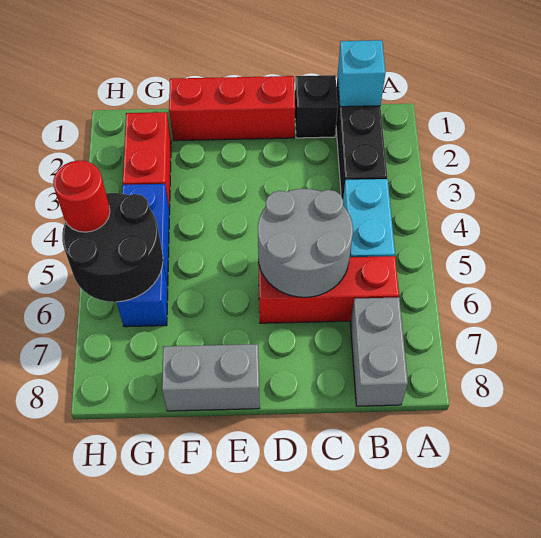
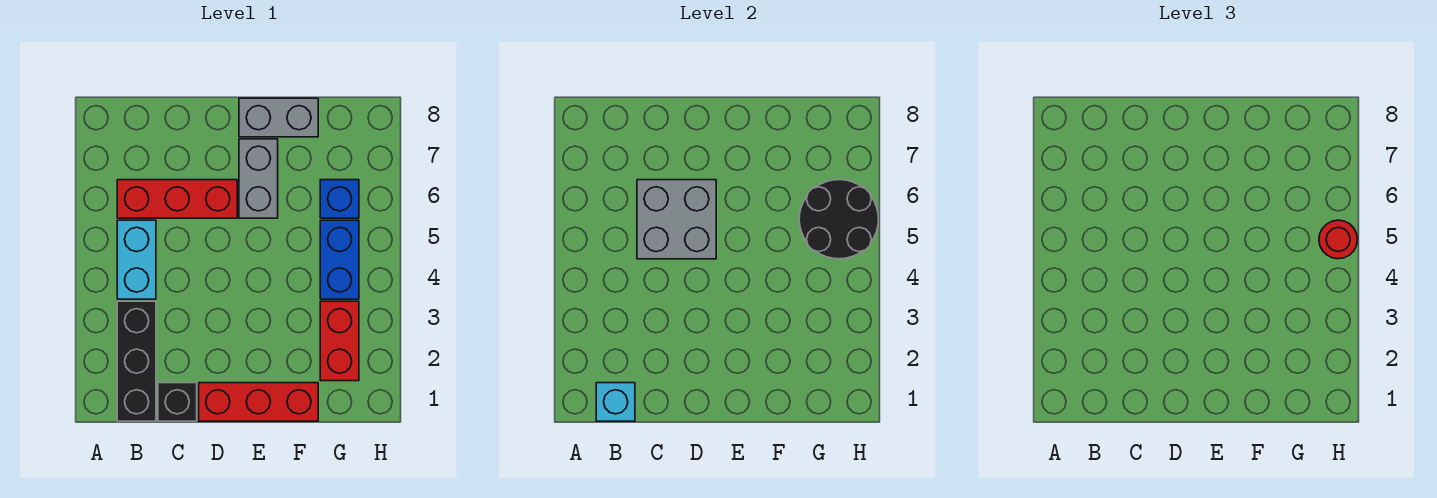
grey brick B7:B8 level 1 -> grey brick E6:E7 level 1
grey round brick C5:D6 level 2 -> grey brick C5:D6 level 2

